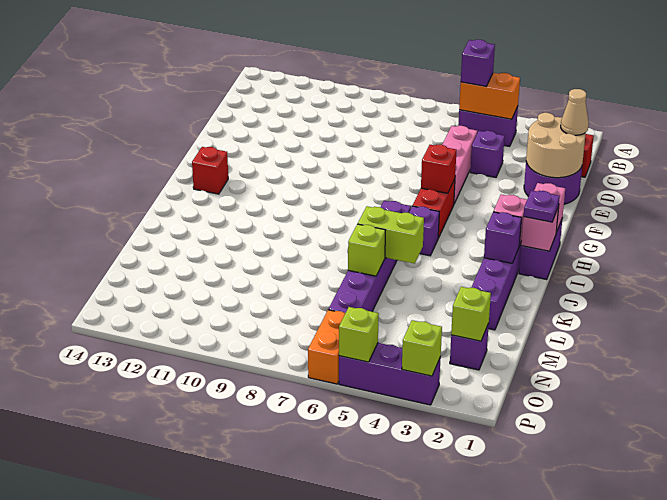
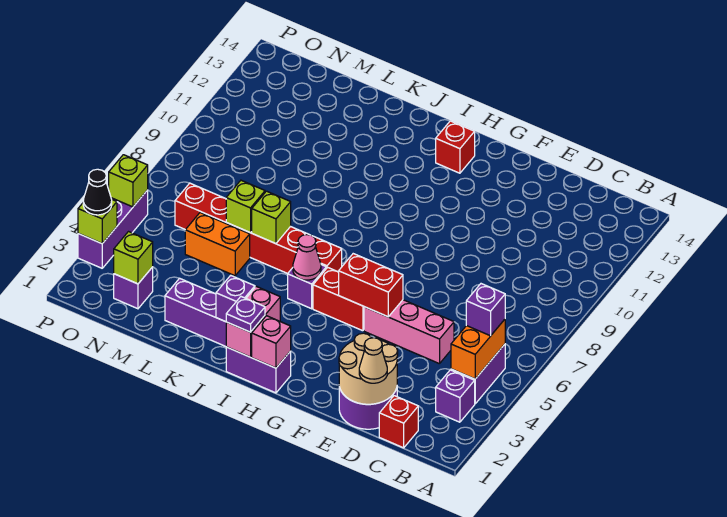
purple brick D4 level 1 -> purple brick B3 level 1
red brick G5 level 2 -> red brick F5:G5 level 2
none -> pink cone I5 level 2
purple brick I6:N6 level 1 -> red brick I6:N6 level 1
lime brick K5:K6 level 2 -> lime brick K6 level 2
orange brick O6:P6 level 1 -> orange brick L5:M5 level 1
none -> black cone P3 level 3

